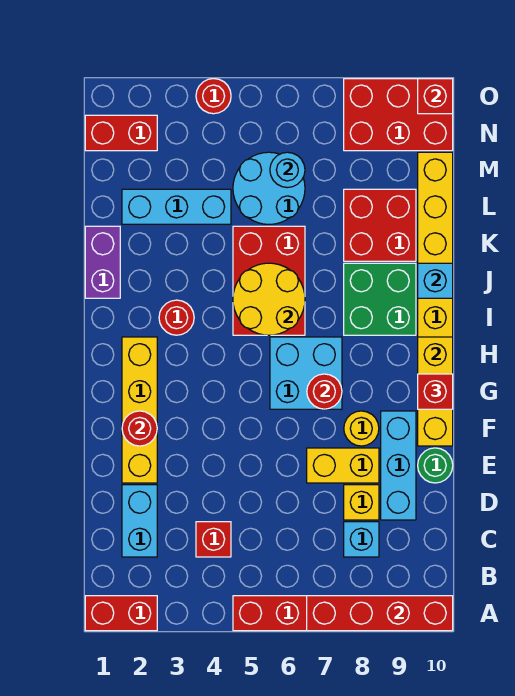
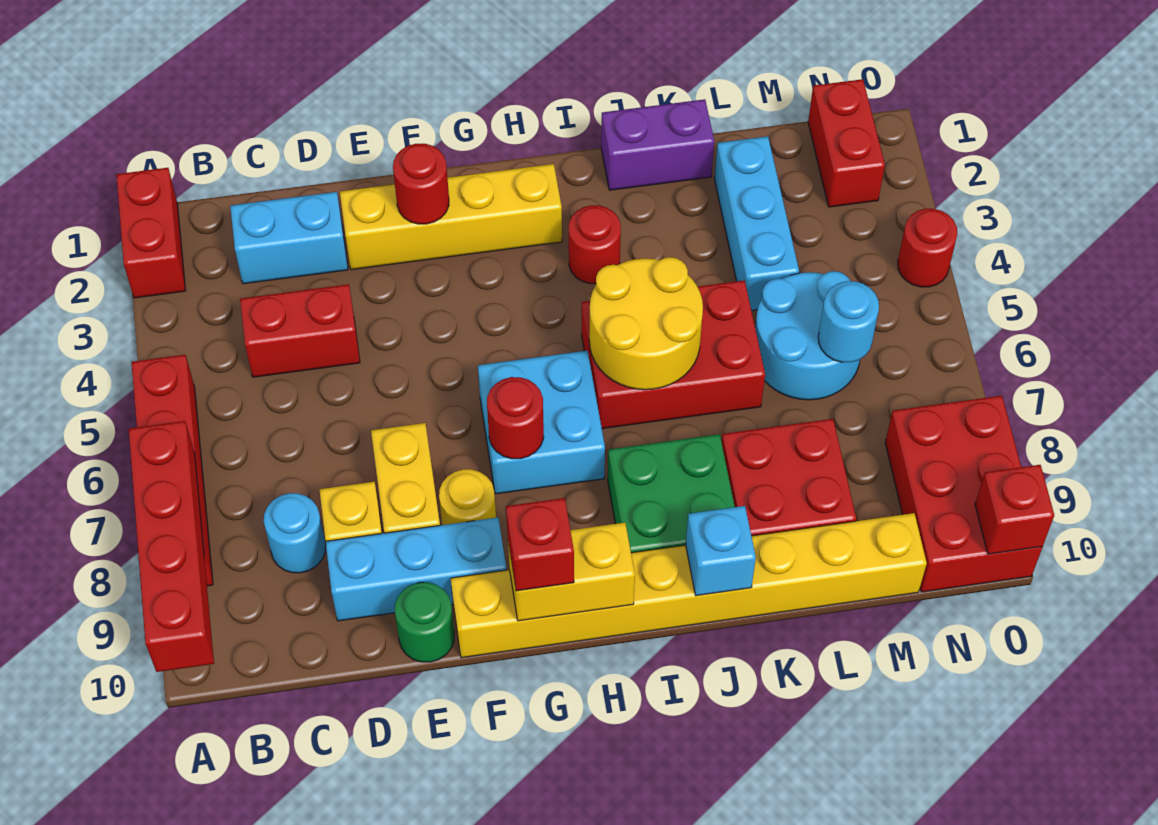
red brick C4 level 1 -> red brick C4:D4 level 1
cyan brick C8 level 1 -> cyan round brick C8 level 1

